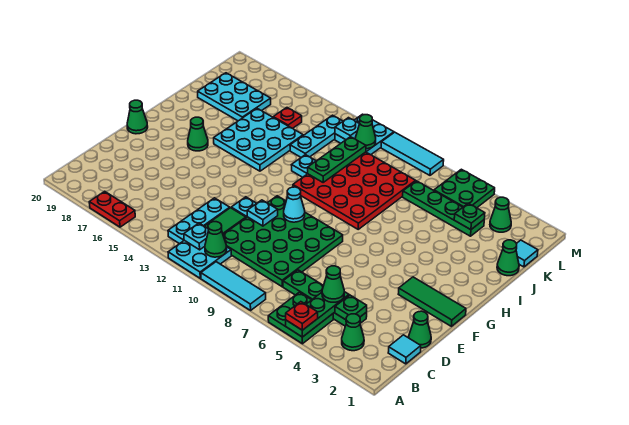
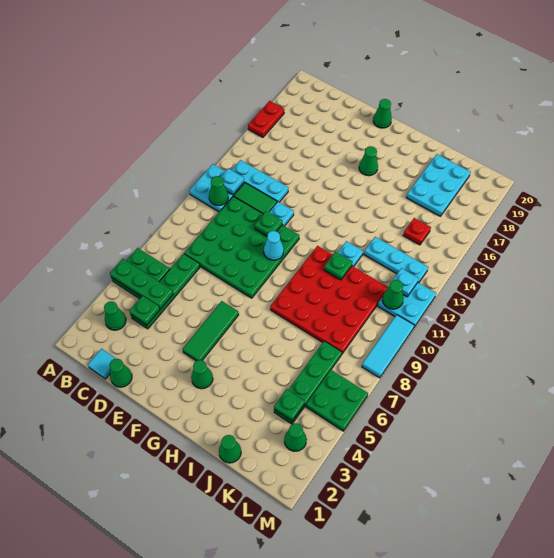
red plate A5 level 3 -> none
cyan tile A8:A10 level 1 -> none
green cone C5 level 3 -> green cone G3 level 1
cyan plate E11 level 2 -> green plate E11 level 2
green tile F1:F3 level 1 -> green tile F4:F6 level 1
cyan plate H14:J16 level 1 -> none
green plate I11:K11 level 2 -> green plate I11 level 2
cyan tile K1 level 1 -> none

